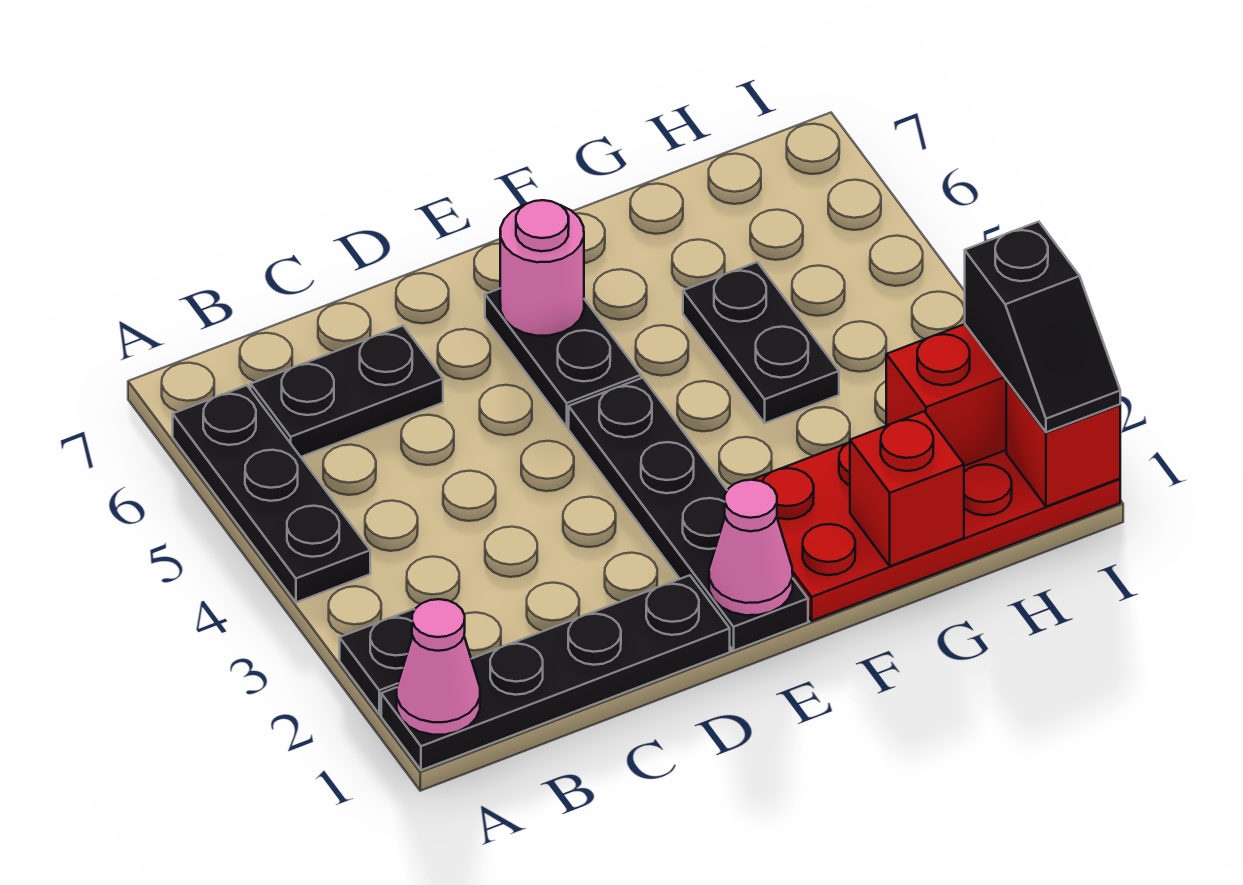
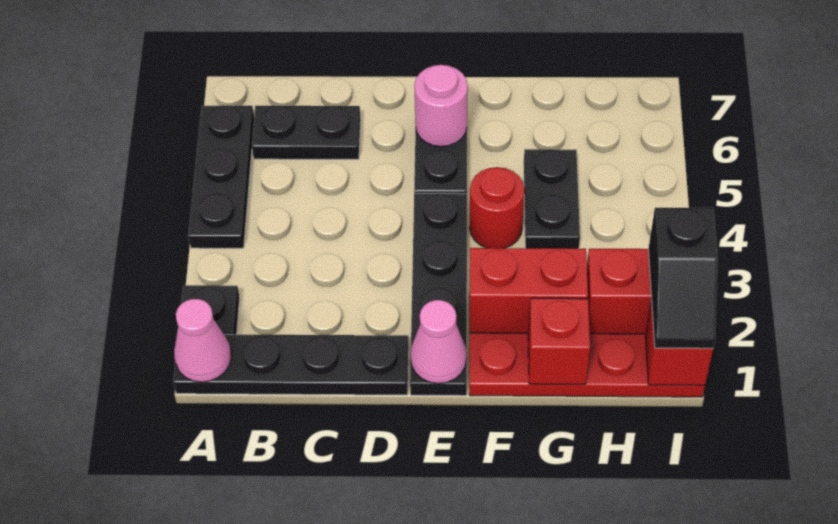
none -> red brick F2:G2 level 2
none -> red round brick F4 level 1

